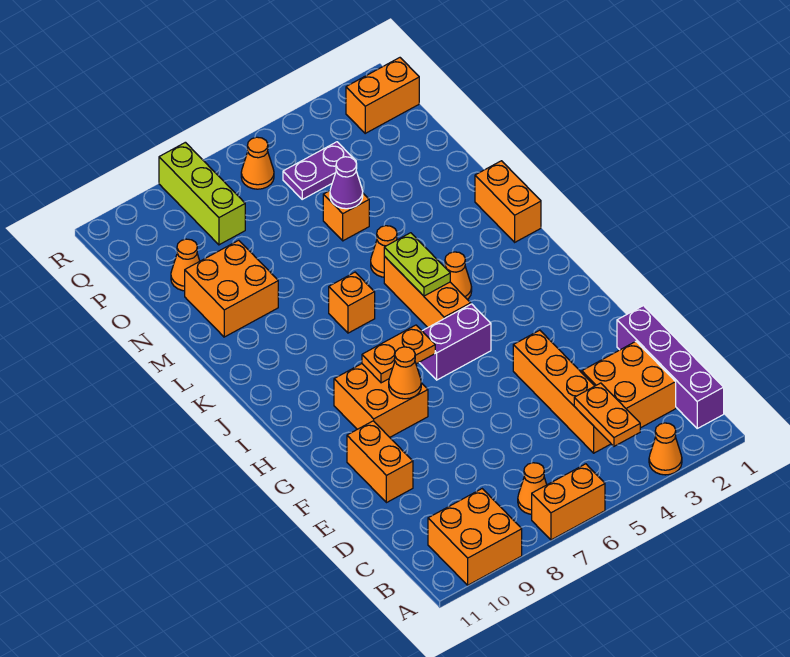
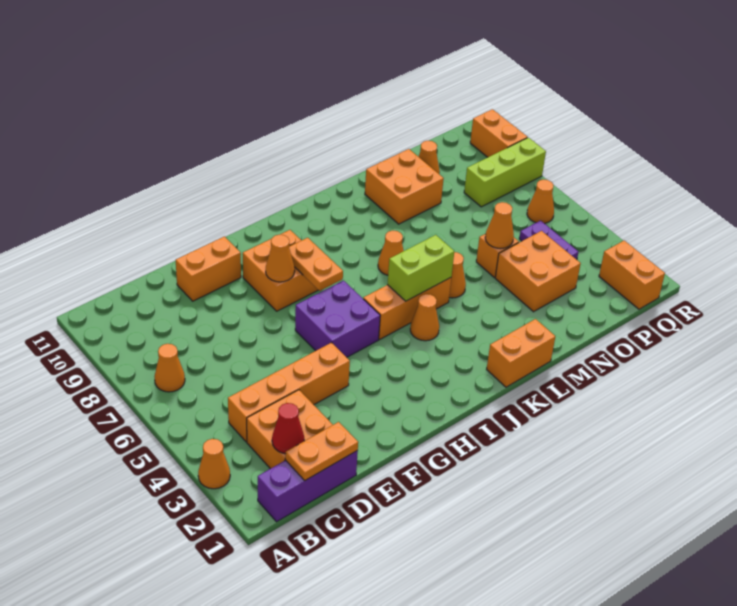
orange brick A6:A7 level 1 -> orange brick R9:R10 level 1
orange brick A9:B10 level 1 -> orange brick N3:O4 level 1
purple brick B1:E1 level 1 -> purple brick B1:D1 level 1
orange plate B4:C4 level 2 -> orange plate C1:D1 level 2
none -> red cone C2 level 2
purple brick H5:H6 level 1 -> purple brick G5:H6 level 1
lime plate J5:K5 level 2 -> lime brick J5:K5 level 2
orange brick K7 level 1 -> orange cone K7 level 1
purple cone N5 level 2 -> orange cone N5 level 2

